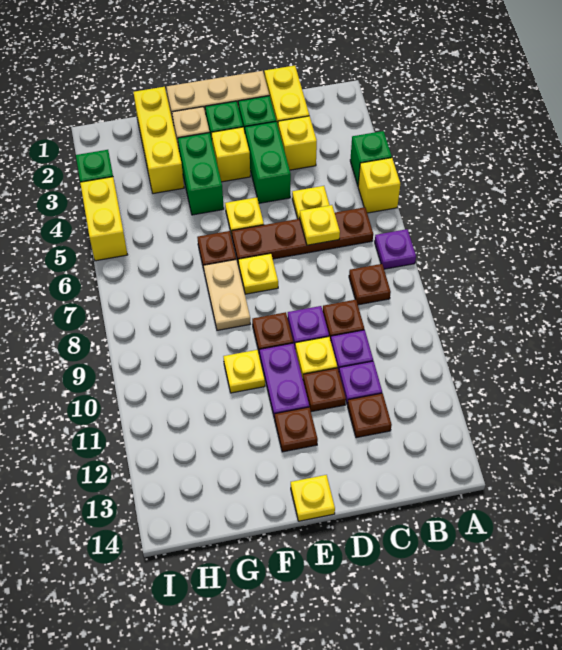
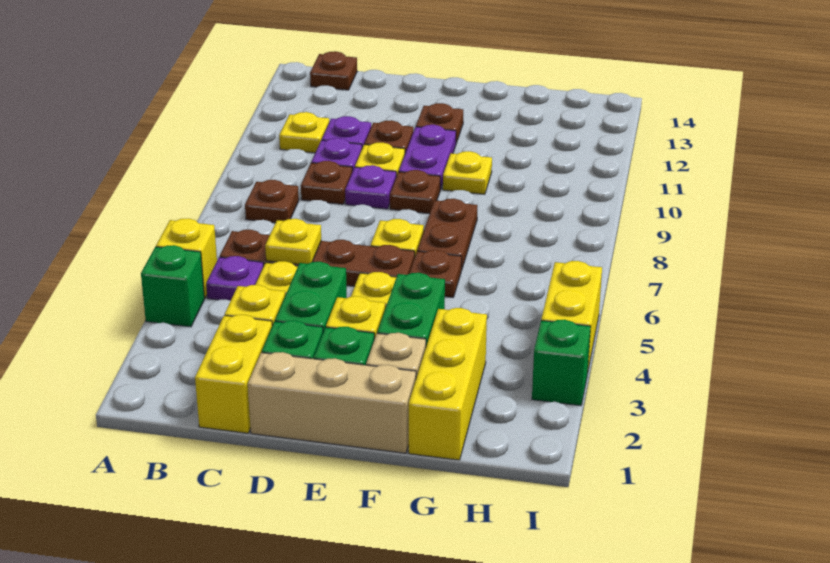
purple plate A7 level 1 -> purple plate B5 level 1
brown plate C12 level 1 -> brown plate B14 level 1
yellow plate E14 level 1 -> yellow plate B11 level 1
tan plate F7:F8 level 1 -> brown plate F7:F8 level 1

